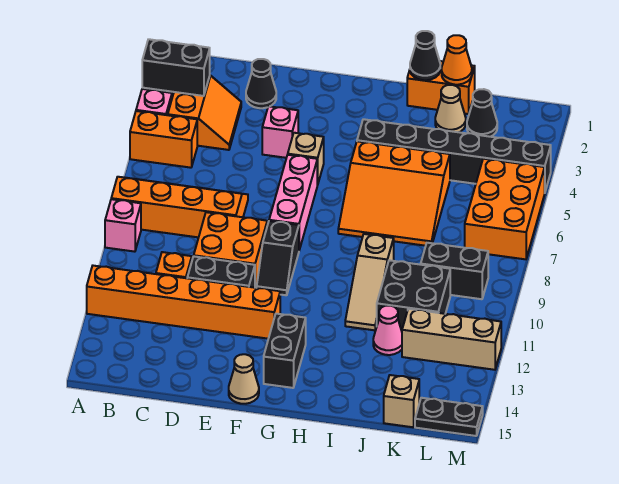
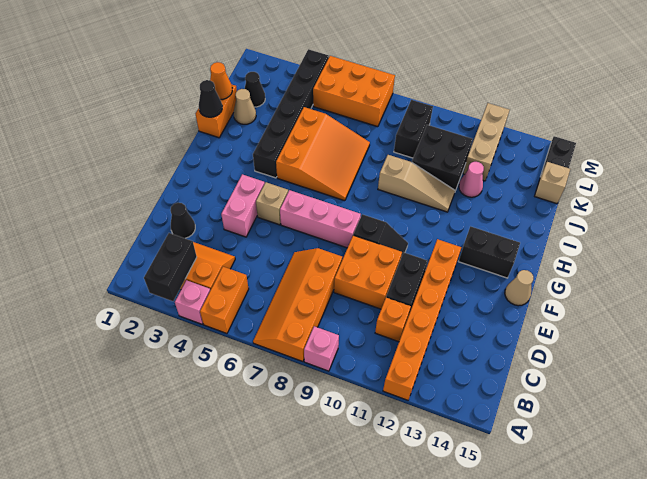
pink brick E4 level 1 -> pink brick E4:F4 level 1

